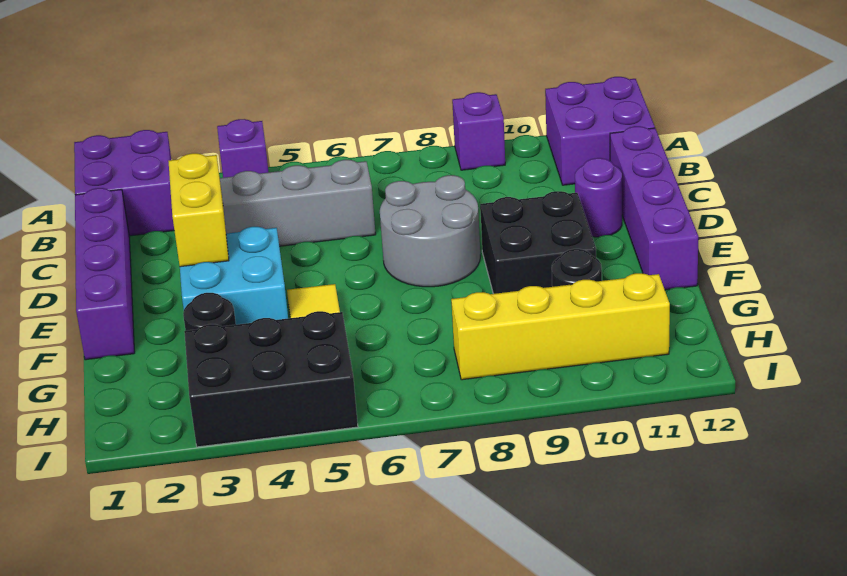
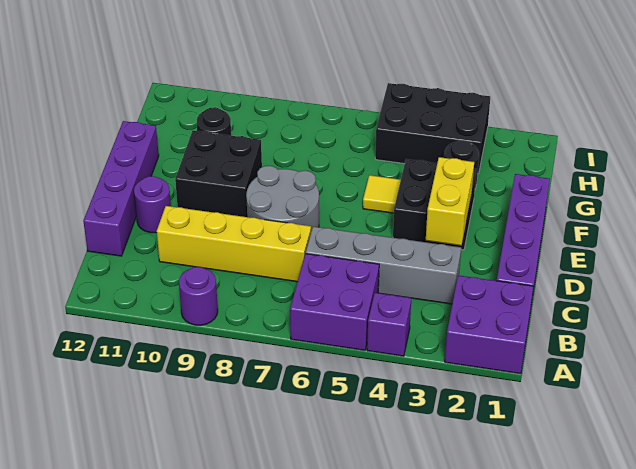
purple brick A9 level 1 -> purple round brick A9 level 1
purple brick A11:B12 level 1 -> purple brick A5:B6 level 1
cyan brick E3:F4 level 1 -> black brick E3:F4 level 1
yellow brick H8:H11 level 1 -> yellow brick C7:C10 level 1

